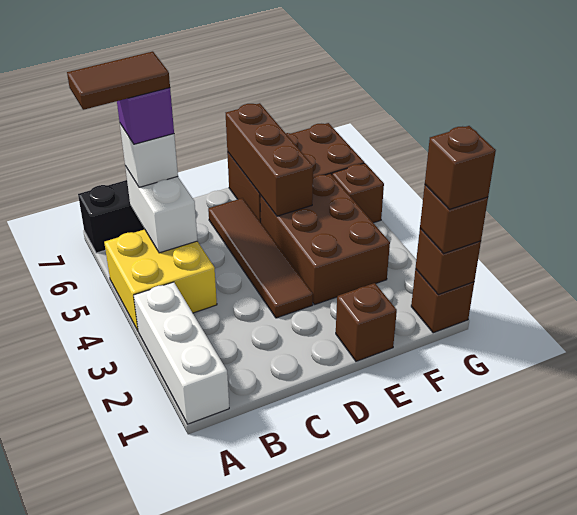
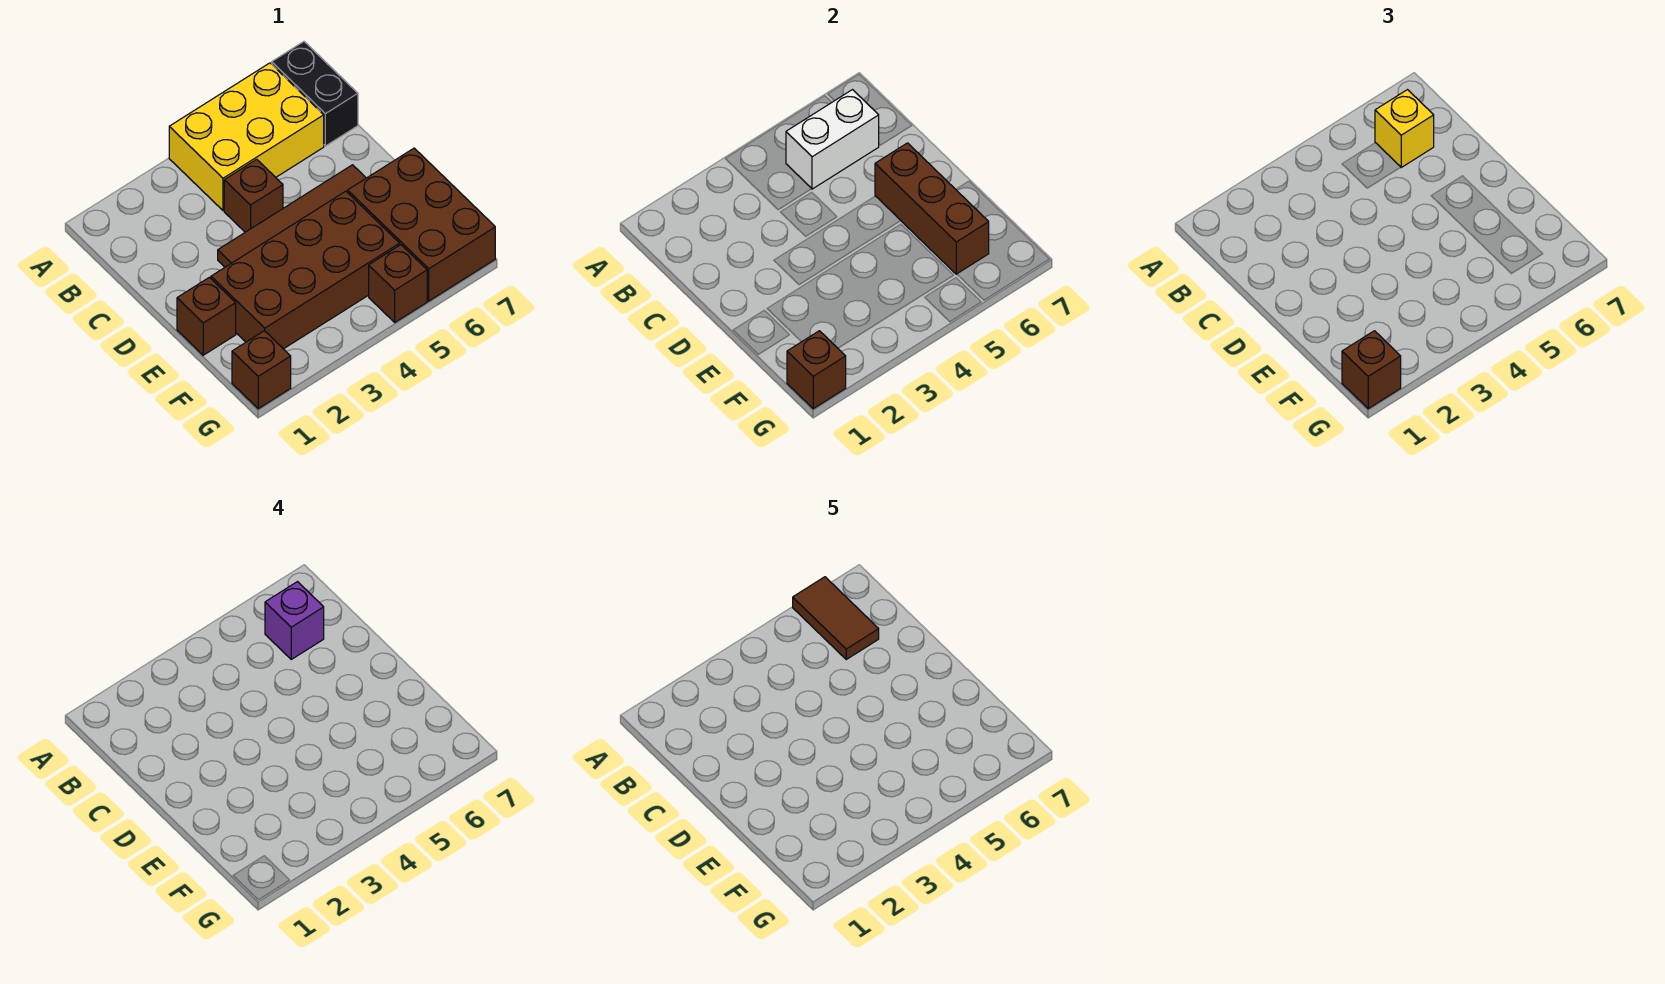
white brick A1:A3 level 1 -> none
yellow brick A4:B5 level 1 -> yellow brick A4:B6 level 1
white brick B6 level 3 -> yellow brick B6 level 3
brown brick E3:F5 level 1 -> brown brick E2:F5 level 1
brown brick E5:E7 level 2 -> brown brick D6:F6 level 2
brown brick G1 level 4 -> brown brick C4 level 1

